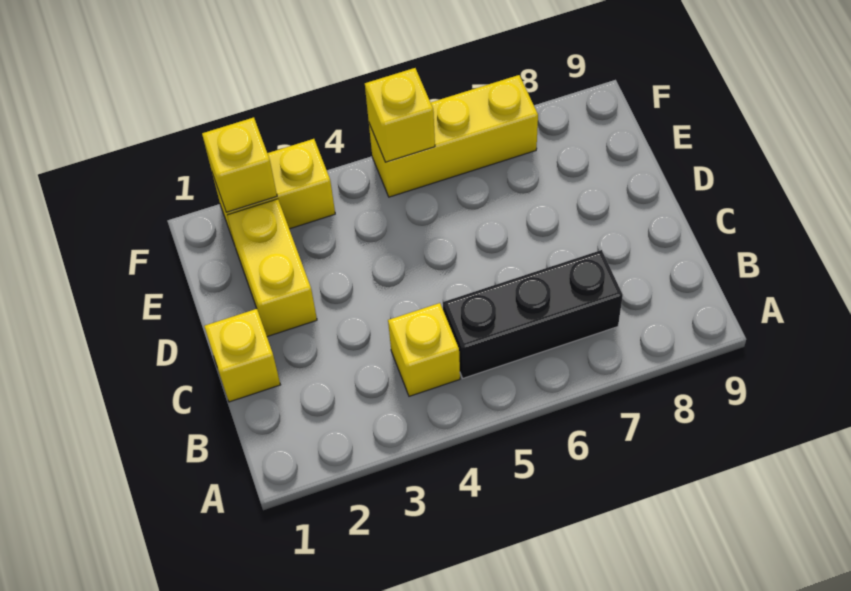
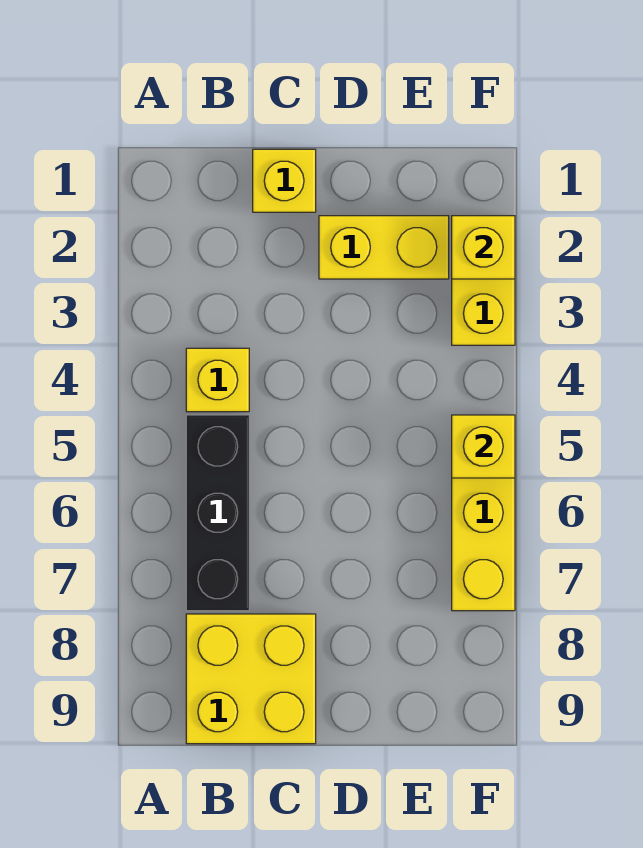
none -> yellow brick B8:C9 level 1

